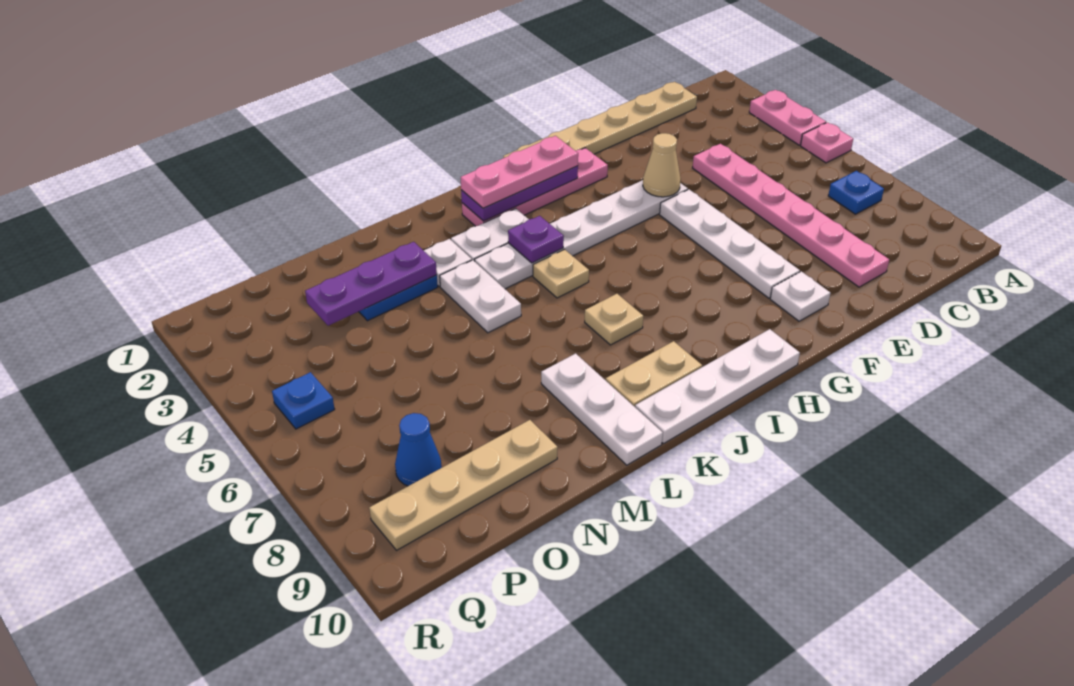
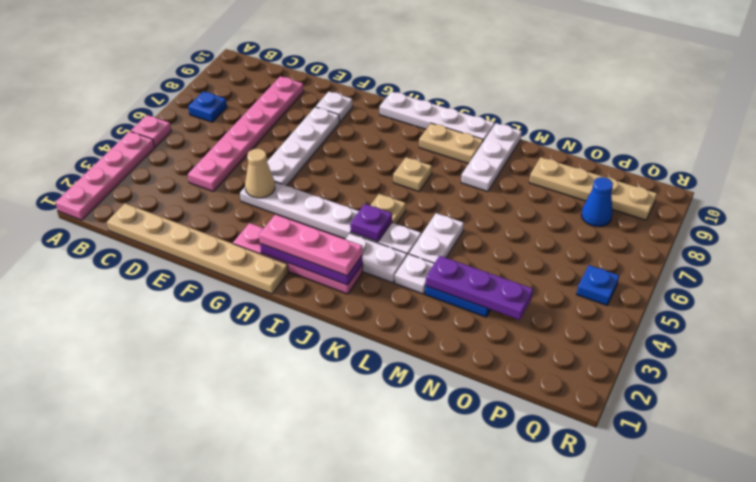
pink plate A3:A4 level 1 -> pink plate A1:A4 level 1

